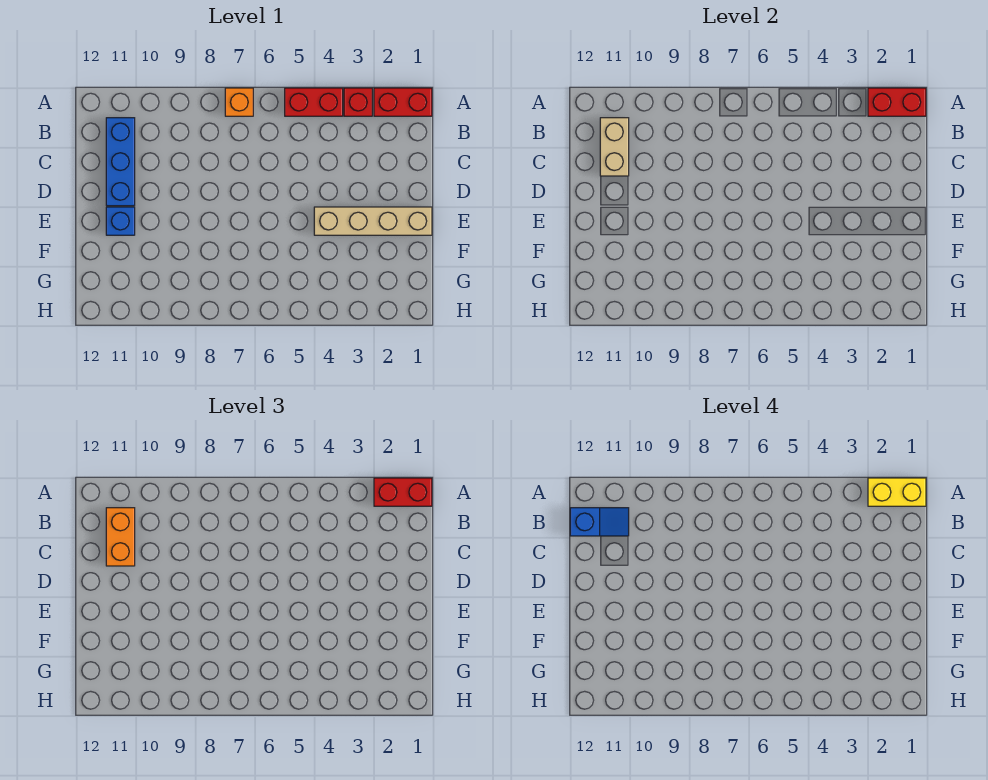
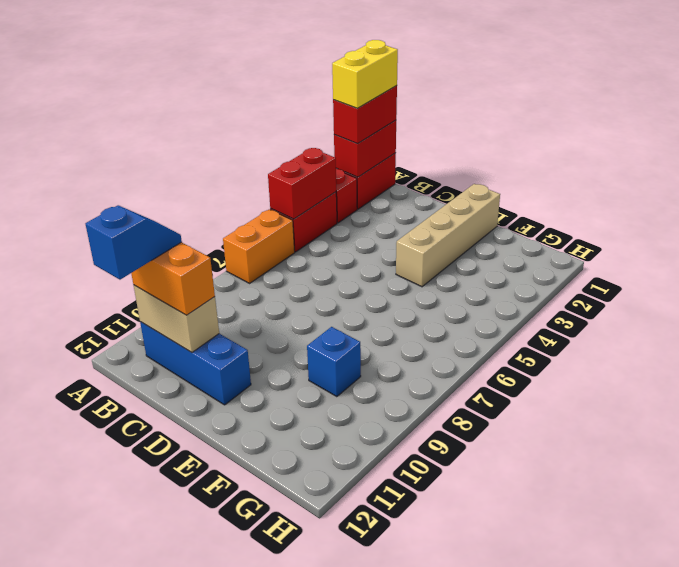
none -> red brick A4:A5 level 2
orange brick A7 level 1 -> orange brick A6:A7 level 1
blue brick E11 level 1 -> blue brick F9 level 1

